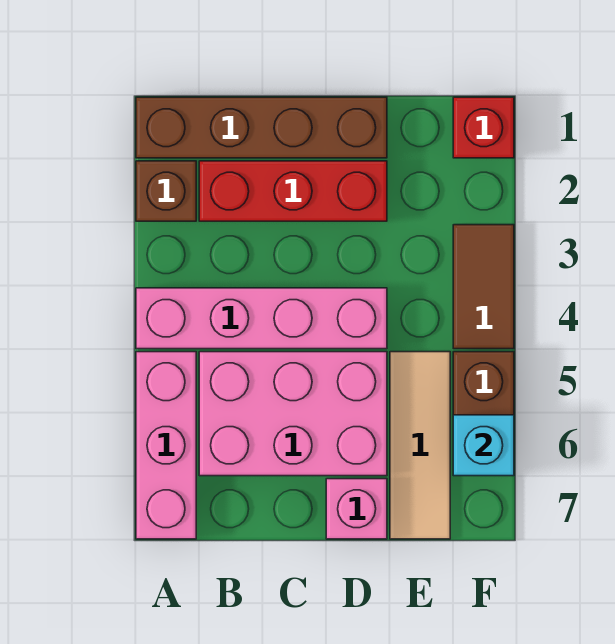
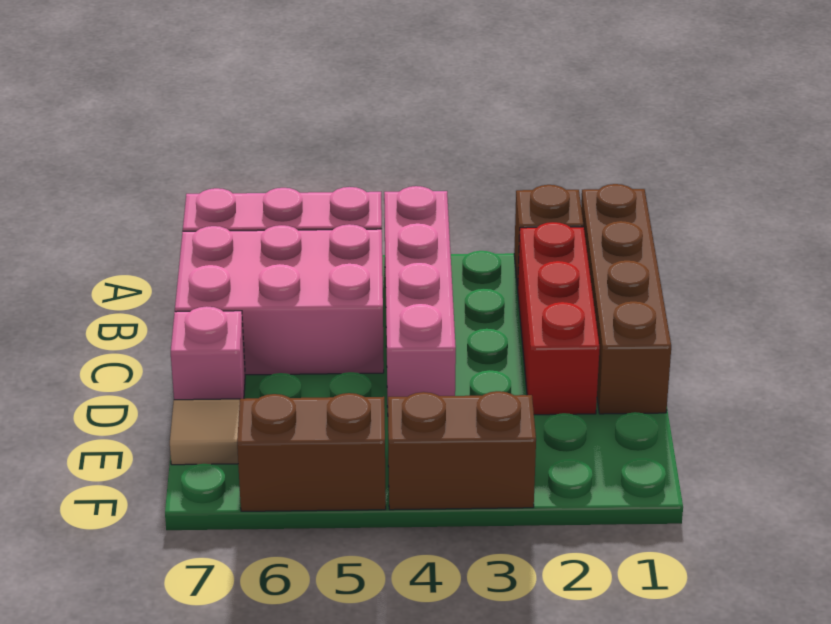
pink brick B5:D6 level 1 -> pink brick B5:C7 level 1
red brick F1 level 1 -> none
brown tile F3:F4 level 1 -> brown brick F3:F4 level 1
cyan brick F6 level 2 -> none

